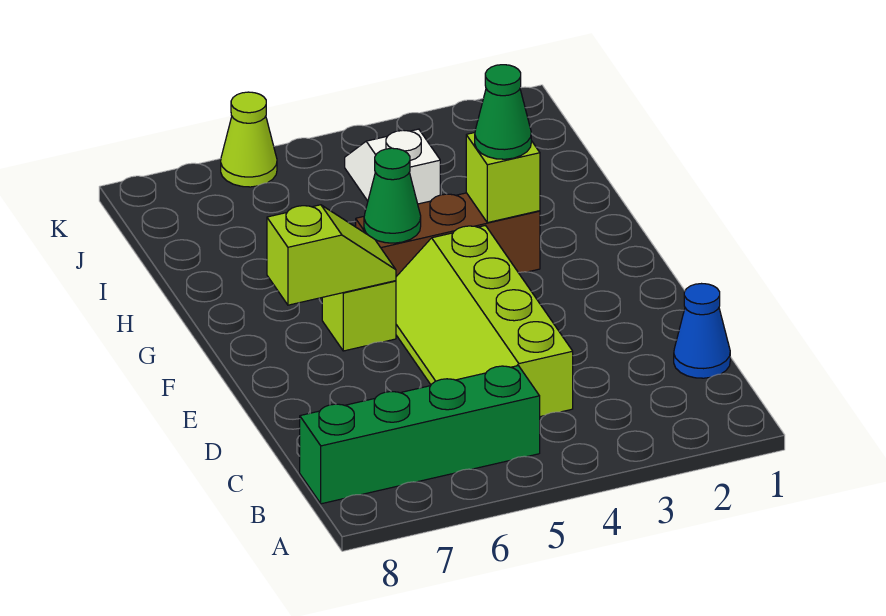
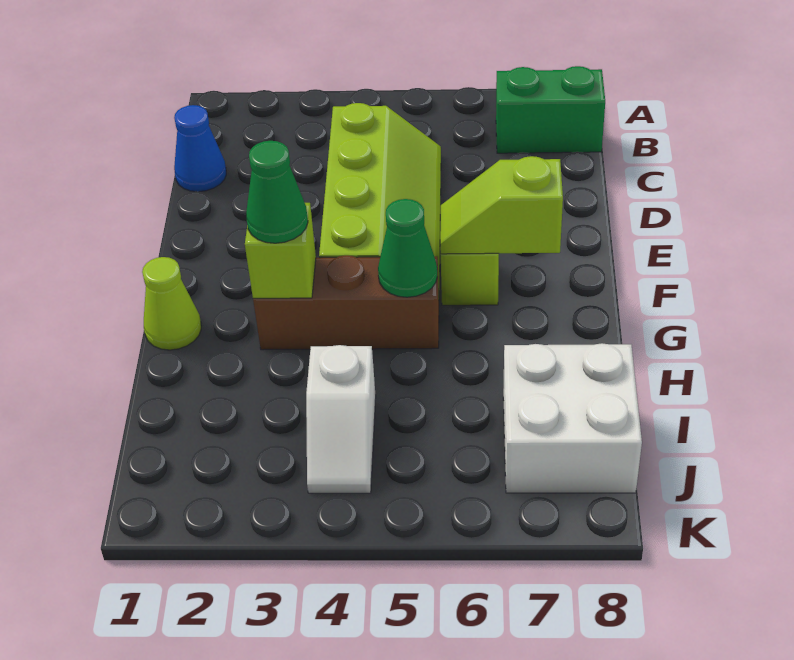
green brick B5:B8 level 1 -> green brick B7:B8 level 1
none -> white brick I7:J8 level 1
lime cone K6 level 1 -> lime cone G1 level 1

